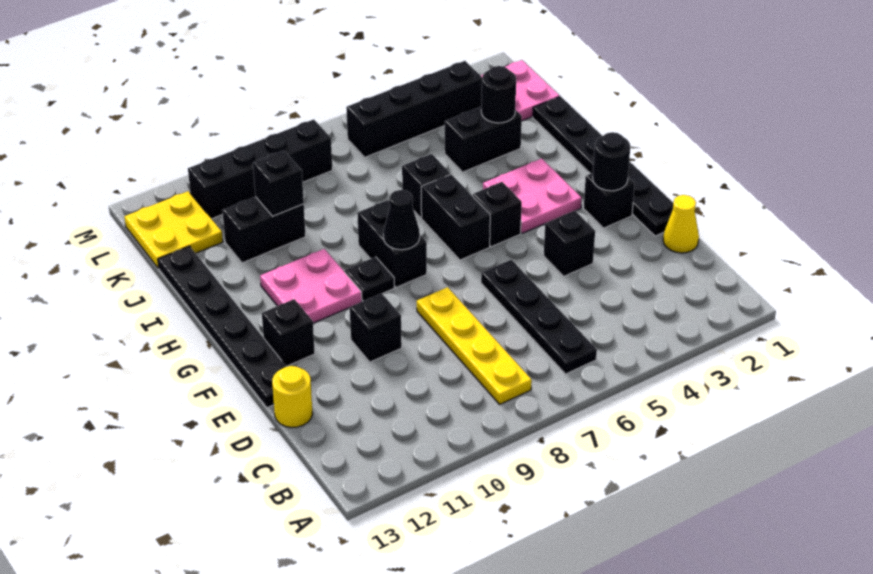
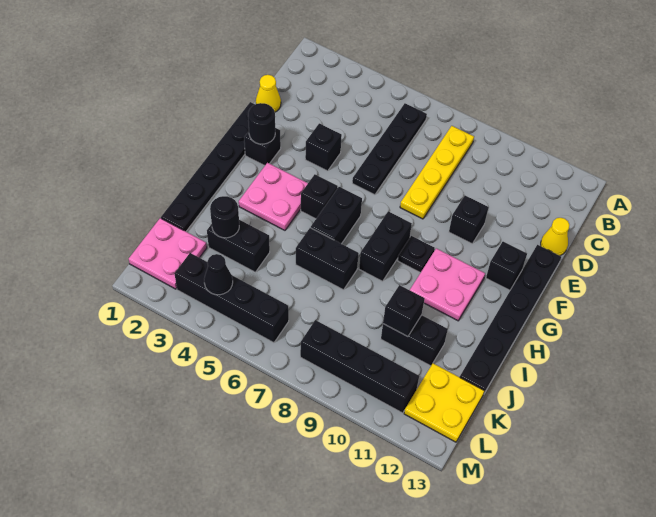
yellow round brick D13 level 1 -> yellow cone D13 level 1
black cone G8 level 2 -> black cone L4 level 2
black brick I6 level 1 -> black brick I6:I7 level 1

